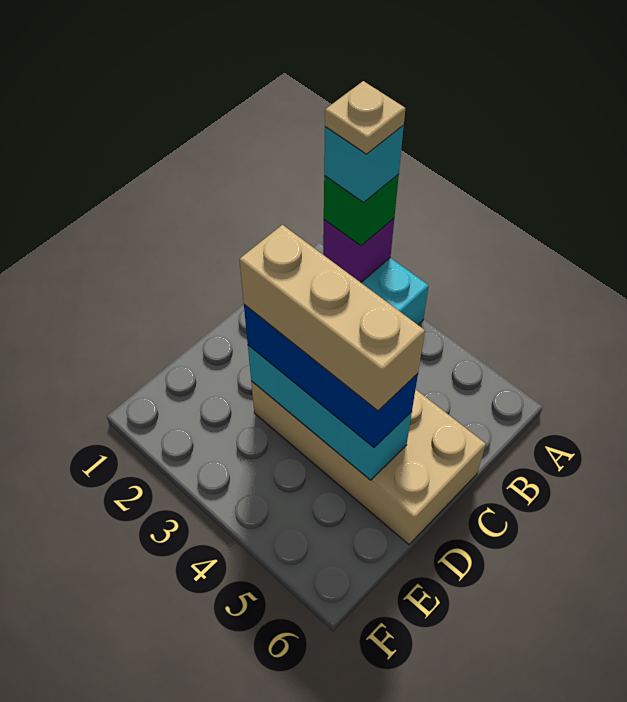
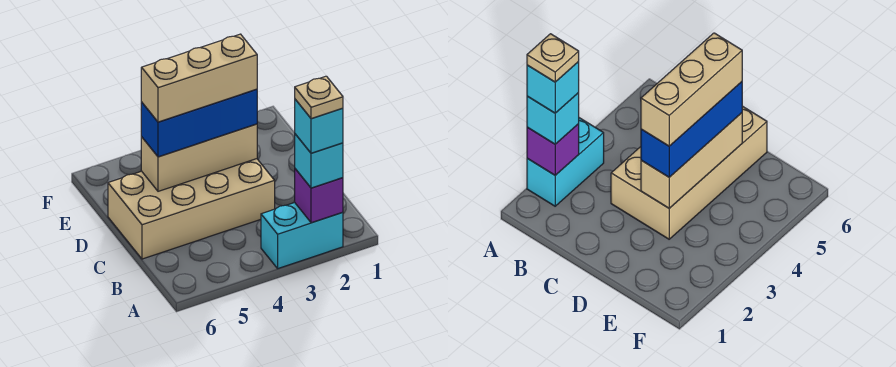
green brick A2 level 3 -> cyan brick A2 level 3
cyan brick D3:D5 level 2 -> tan brick D3:D5 level 2

